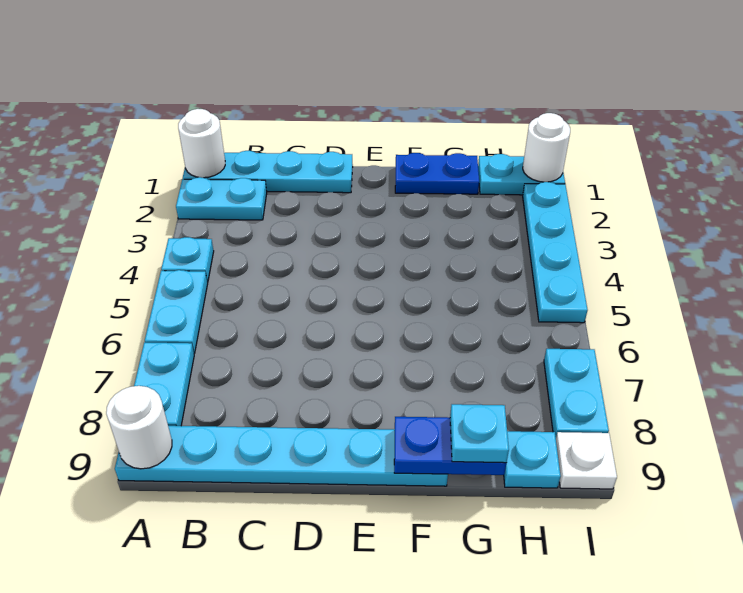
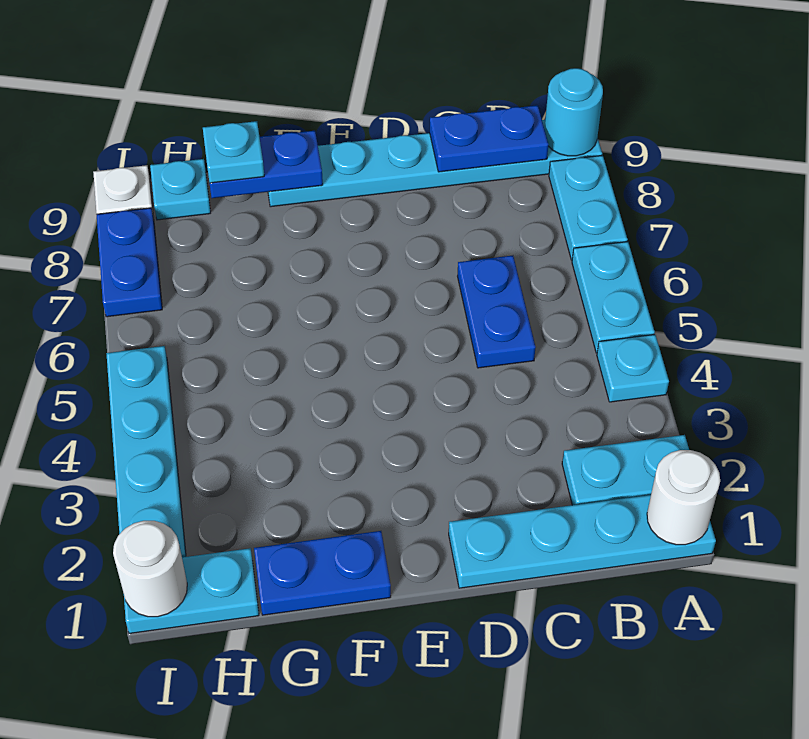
white round brick A9 level 2 -> cyan round brick A9 level 2
none -> blue plate B9:C9 level 2
none -> blue plate C5:C6 level 1
cyan plate I7:I8 level 1 -> blue plate I7:I8 level 1

